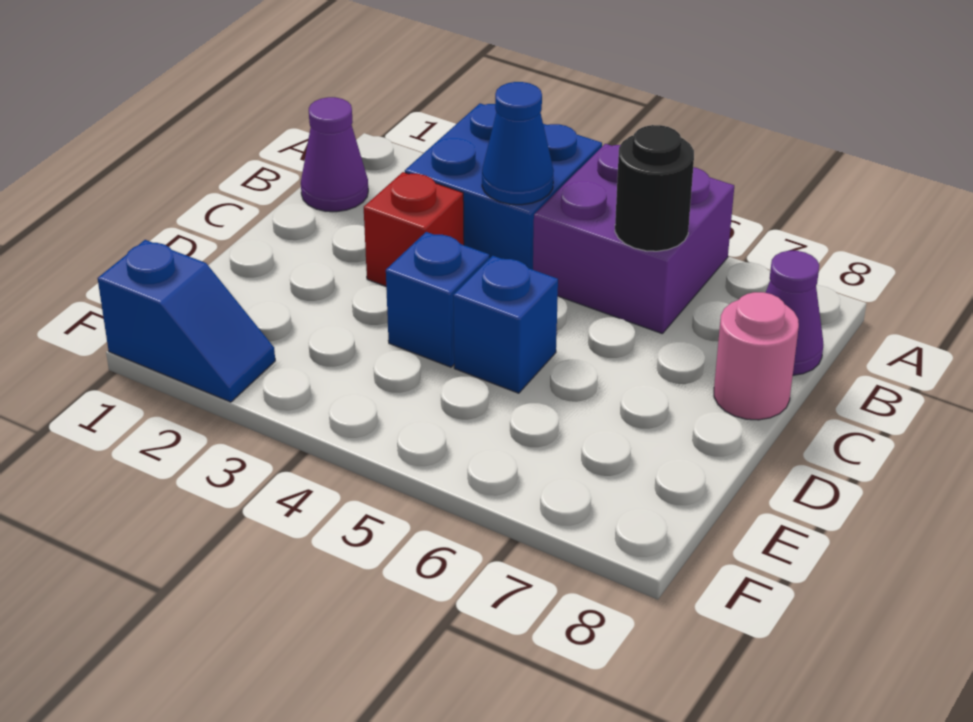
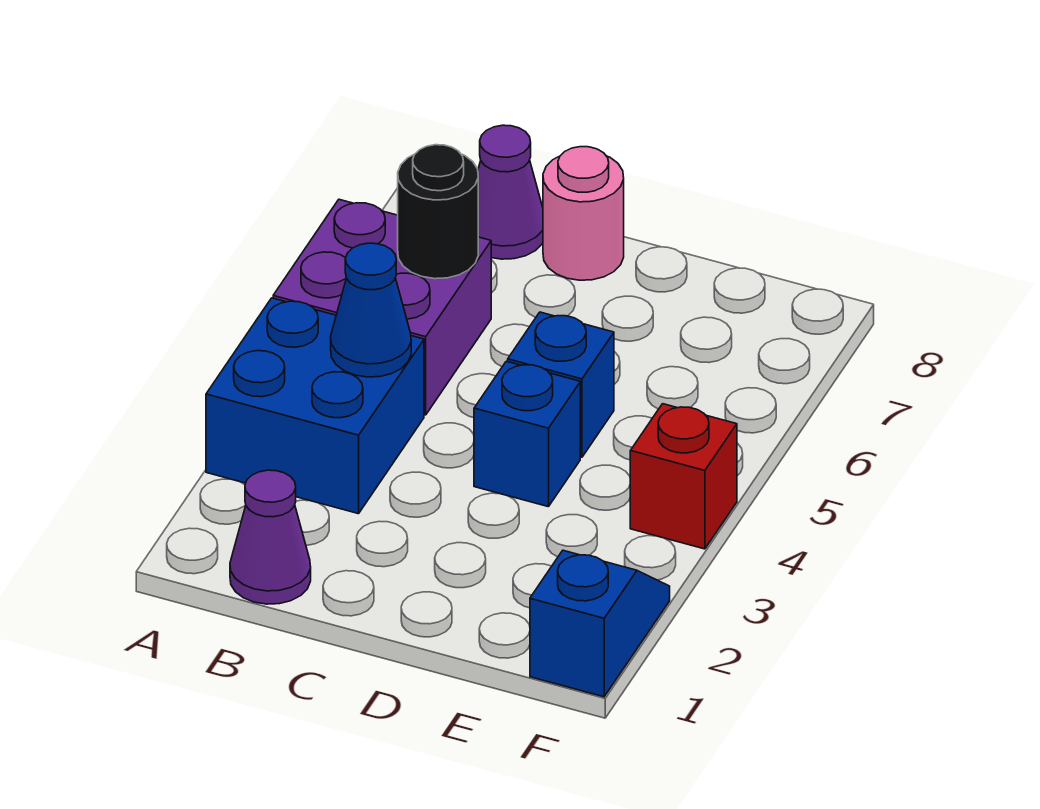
red brick C3 level 1 -> red brick F4 level 1

